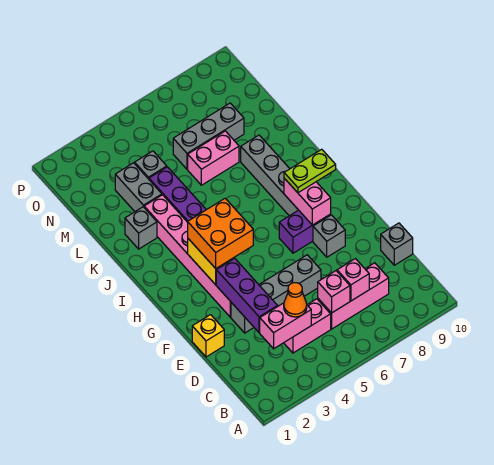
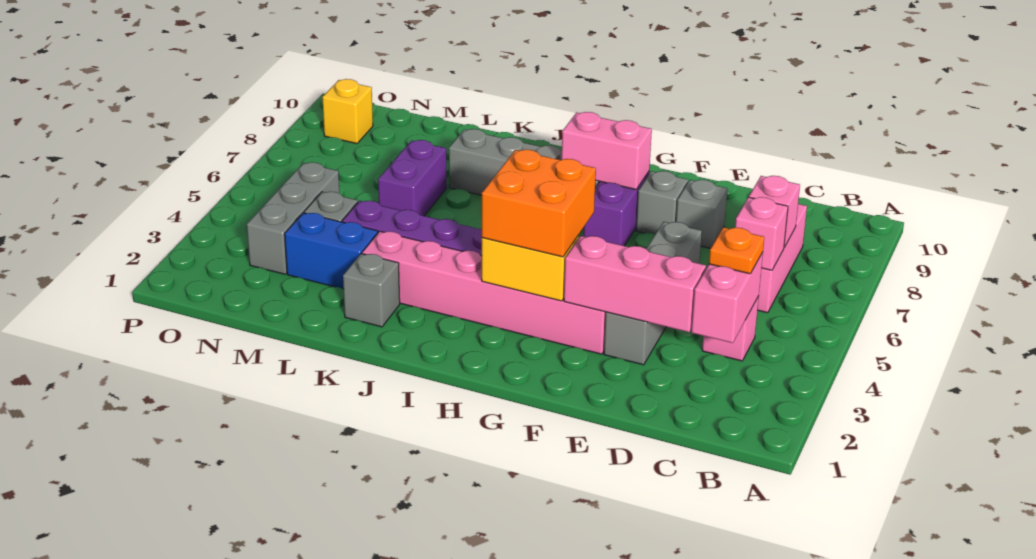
pink brick C4:C5 level 1 -> pink brick C4 level 1
orange cone C4 level 3 -> orange plate C4 level 3
purple brick D3:F3 level 2 -> pink brick D3:F3 level 2
grey brick D10 level 1 -> grey brick E8 level 1
yellow brick E1 level 1 -> yellow brick O9 level 1
lime plate H8:H9 level 3 -> none
grey brick L3:M3 level 1 -> blue brick L3:M3 level 1
pink brick L6:L7 level 1 -> purple brick L6:L7 level 1
grey brick M6:M8 level 1 -> grey brick N3:N5 level 1

